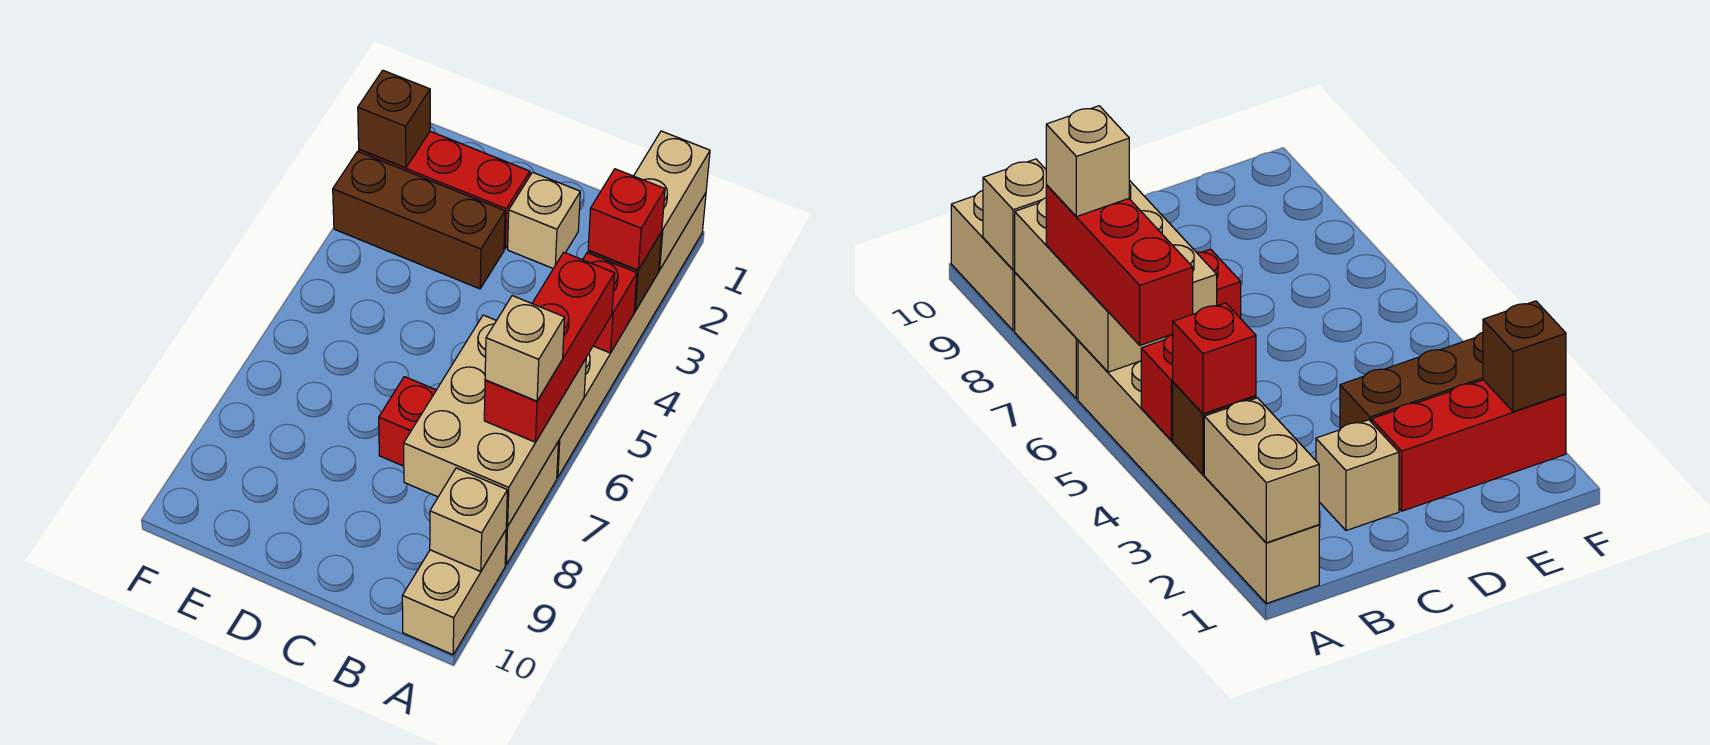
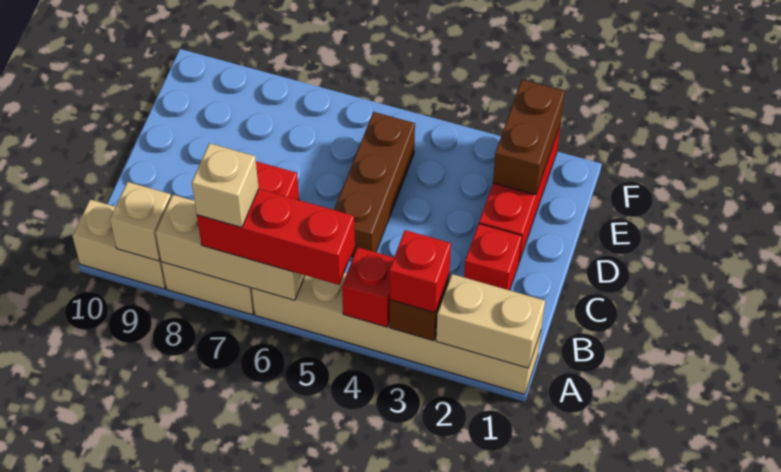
tan brick A6:B8 level 2 -> tan brick A6:A8 level 2
tan brick C2 level 1 -> red brick C2 level 1
brown brick D3:F3 level 1 -> brown brick C5:E5 level 1
brown brick F2 level 2 -> brown brick E2:F2 level 2

